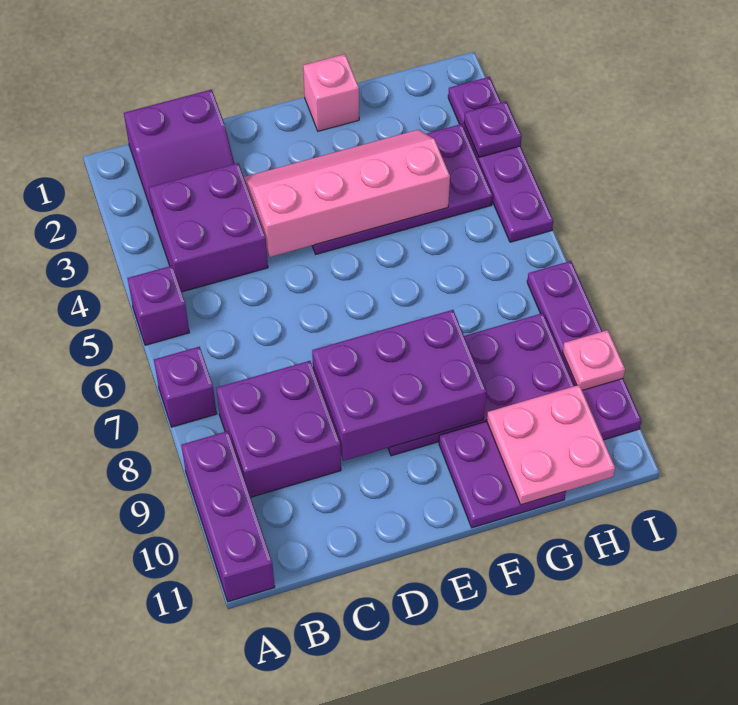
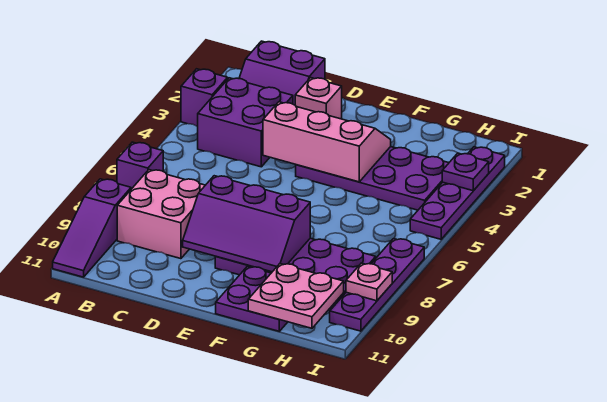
purple brick A5 level 1 -> purple brick A3 level 1
purple brick A9:A11 level 1 -> purple slope A9:A11 level 1 top 9
purple brick B8:C9 level 1 -> pink brick B8:C9 level 1
pink slope D3:G4 level 2 top 4 -> pink slope D3:F4 level 2 top 4
purple brick D8:F9 level 2 -> purple slope D8:F9 level 2 top 8
pink brick F1 level 1 -> pink brick D2 level 1

